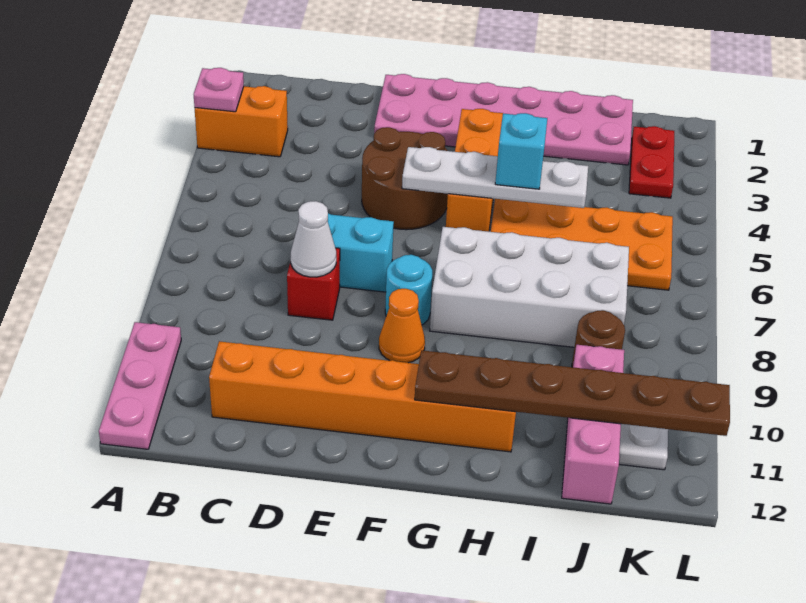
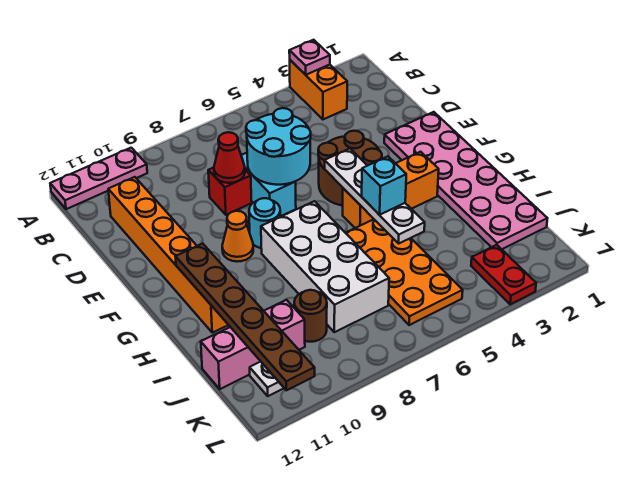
none -> cyan round brick D6:E7 level 2
white cone D8 level 2 -> red cone D8 level 2
red plate K2:K3 level 1 -> red plate K3:L3 level 1

